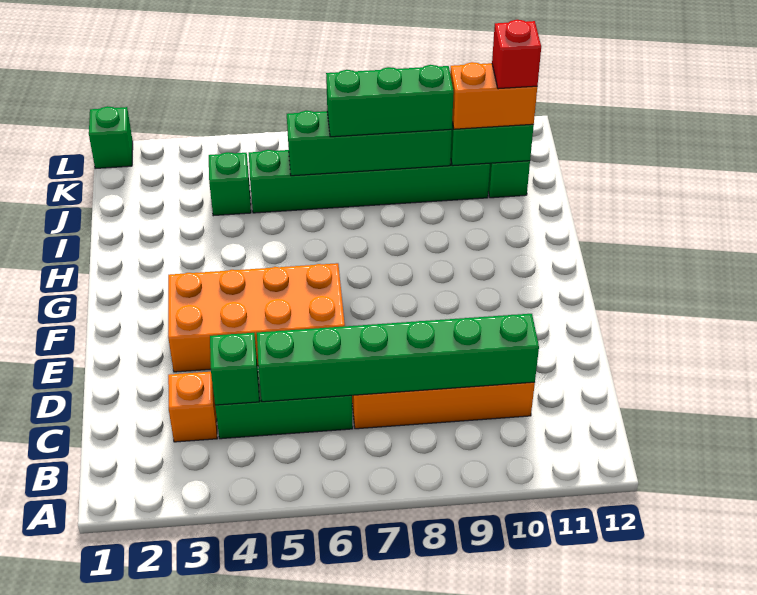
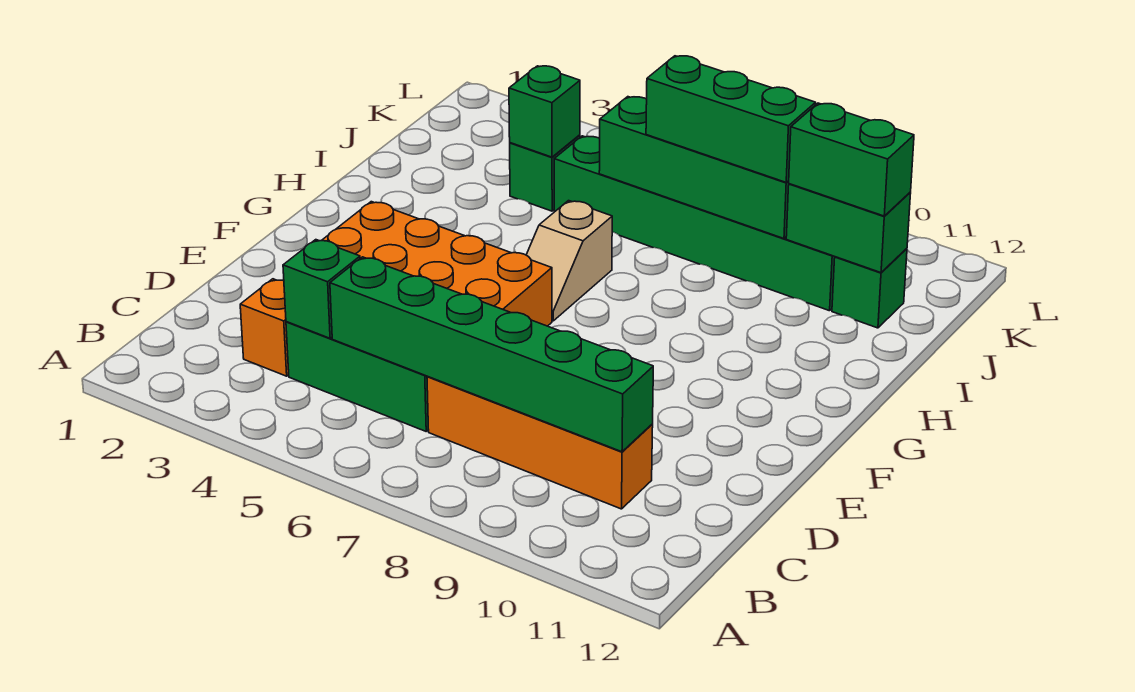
none -> tan slope G6:H6 level 1 top H
orange brick J10:J11 level 3 -> green brick J10:J11 level 3
red brick J11 level 4 -> none
green brick L1 level 1 -> green brick J4 level 2

